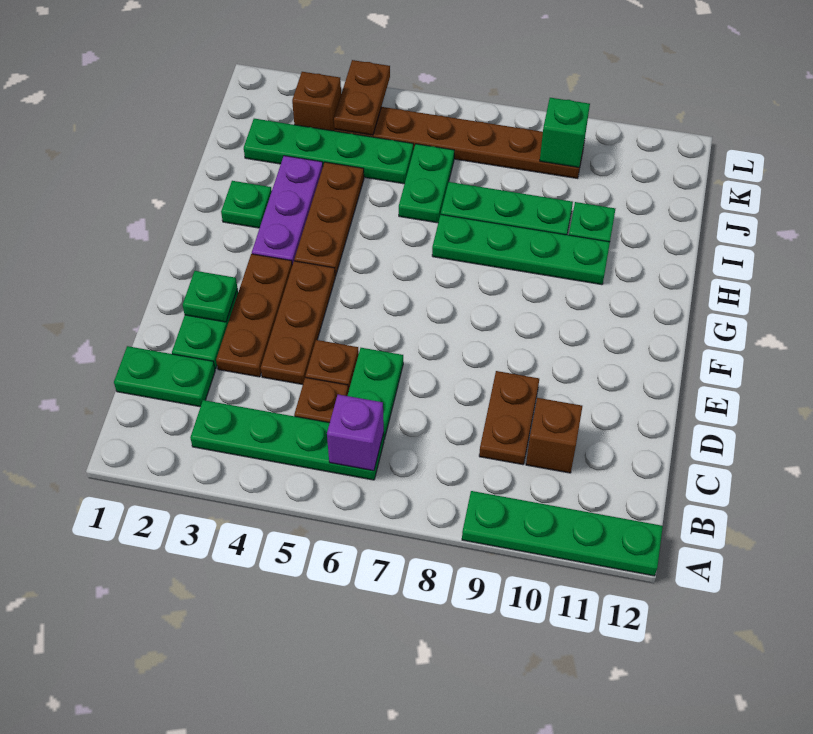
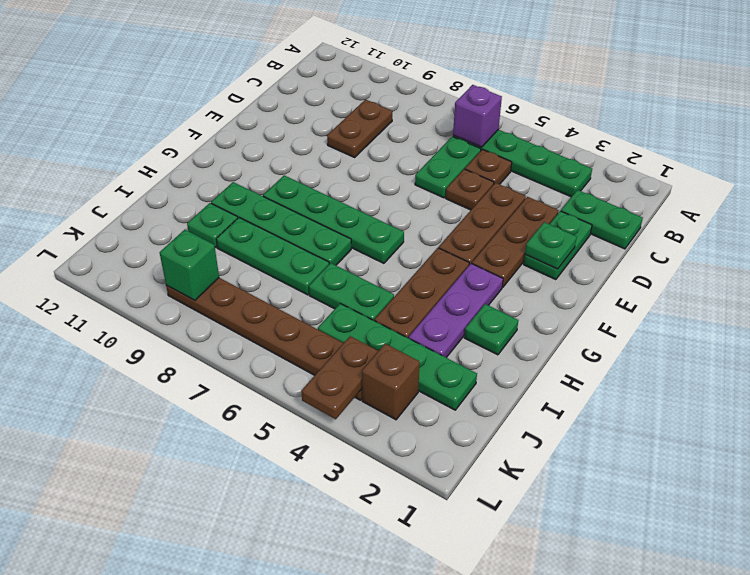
green plate A9:A12 level 1 -> green plate G6:G9 level 1
brown brick C10 level 1 -> none
green plate I6:J6 level 1 -> green plate I5:I6 level 1

